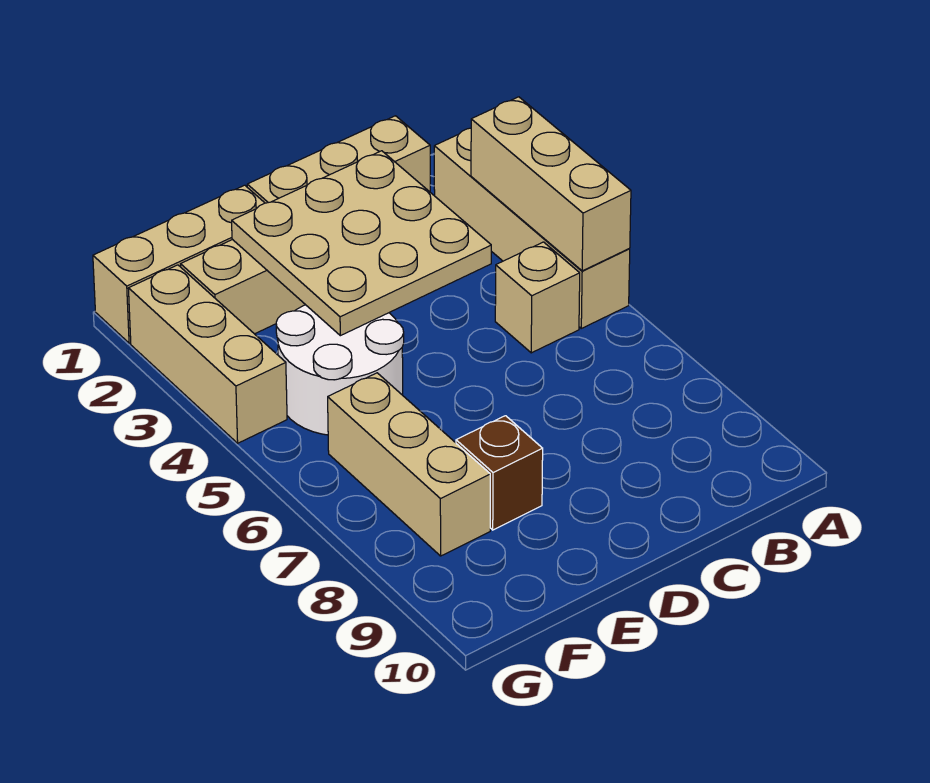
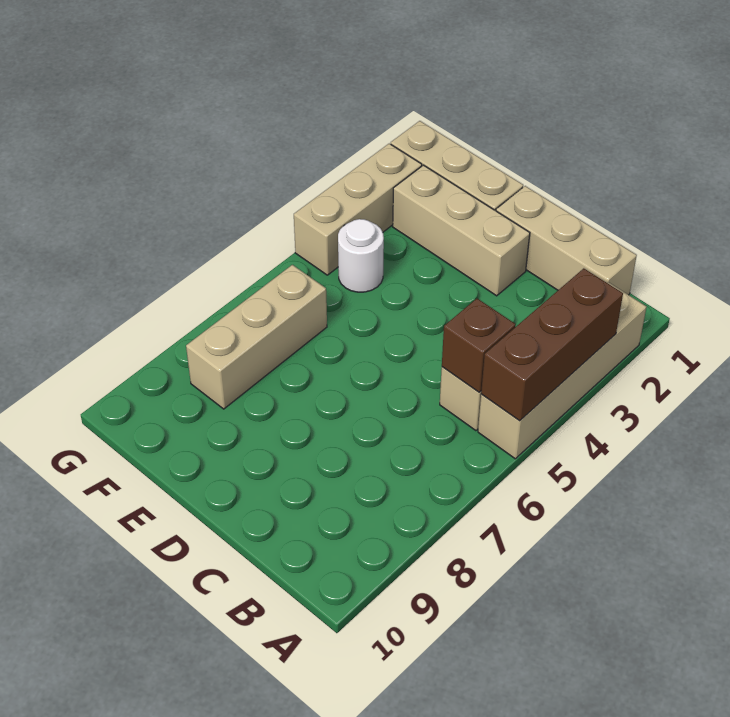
tan brick A3:A5 level 2 -> brown brick A3:A5 level 2
tan plate C2:E4 level 2 -> none
white round brick E4:F5 level 1 -> white round brick F4 level 1
brown brick E8 level 1 -> brown brick B5 level 2

